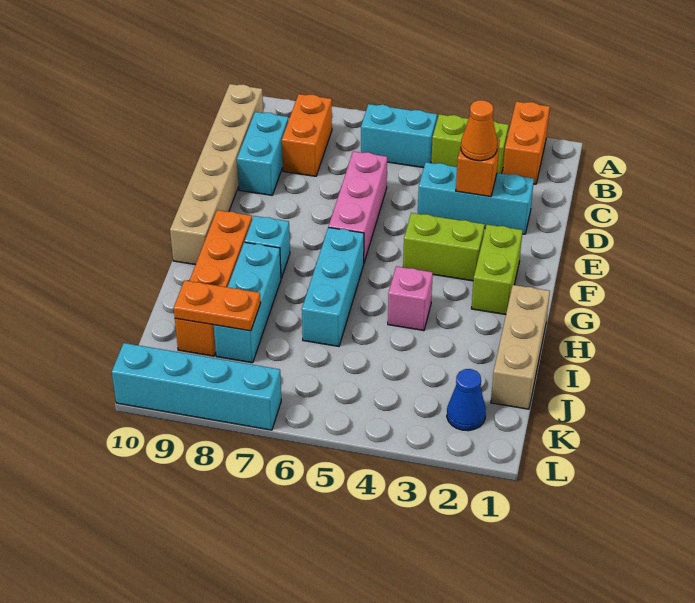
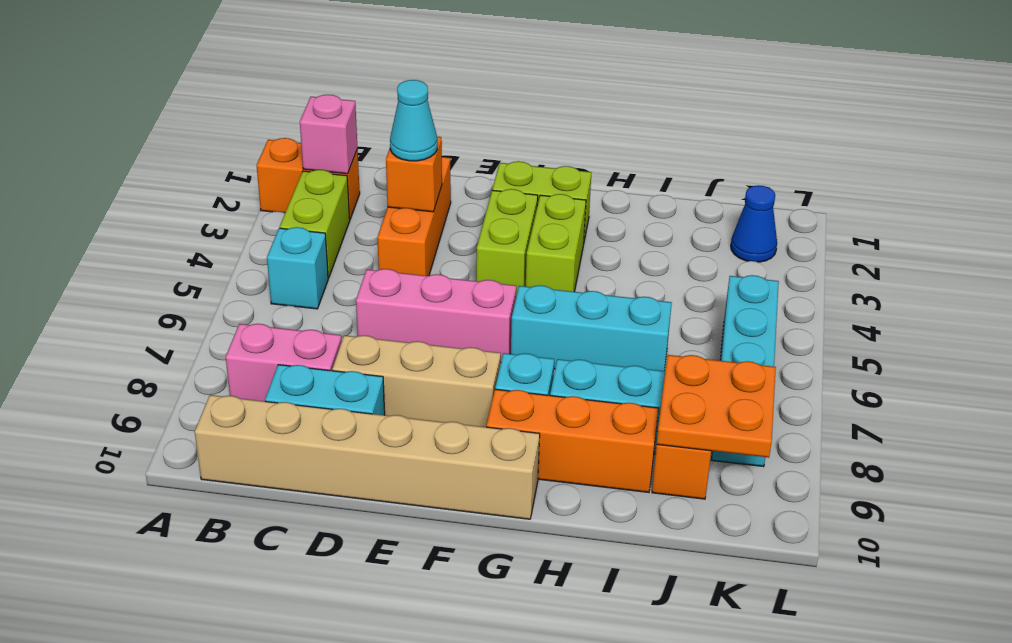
cyan brick B5:B6 level 1 -> cyan brick B5 level 1
orange brick B8:C8 level 1 -> pink brick B8:C8 level 1
cyan brick D2:D4 level 1 -> orange brick D2:D4 level 1
orange cone D3 level 3 -> cyan cone D3 level 3
none -> lime brick G3:G4 level 1
tan brick H1:J1 level 1 -> tan brick D8:F8 level 1
pink brick H4 level 1 -> pink brick B2 level 2
orange plate J8:J9 level 2 -> orange plate J8:K9 level 2
cyan brick L7:L10 level 1 -> cyan brick K5:K8 level 1

